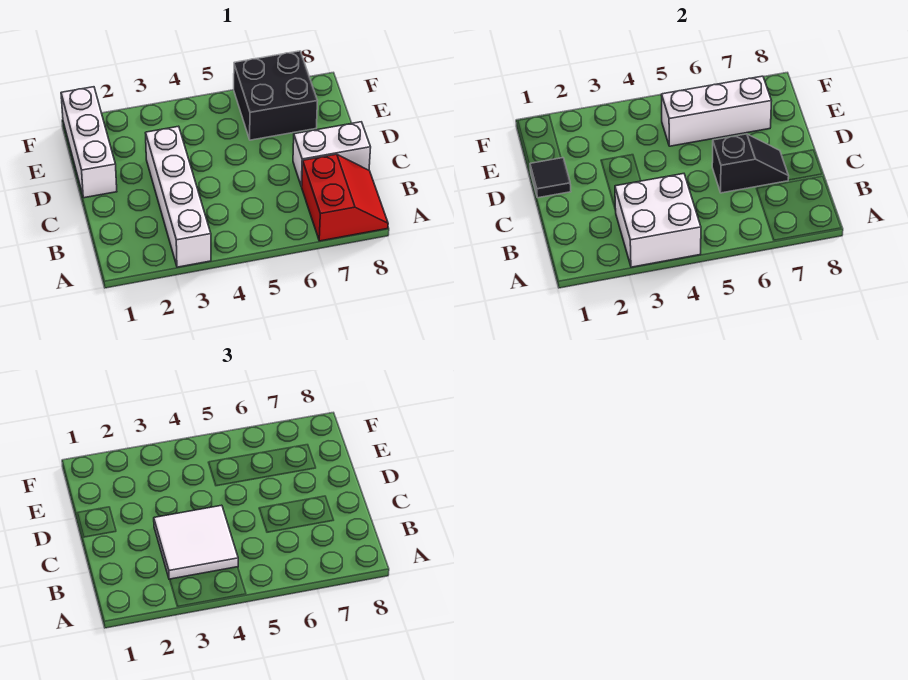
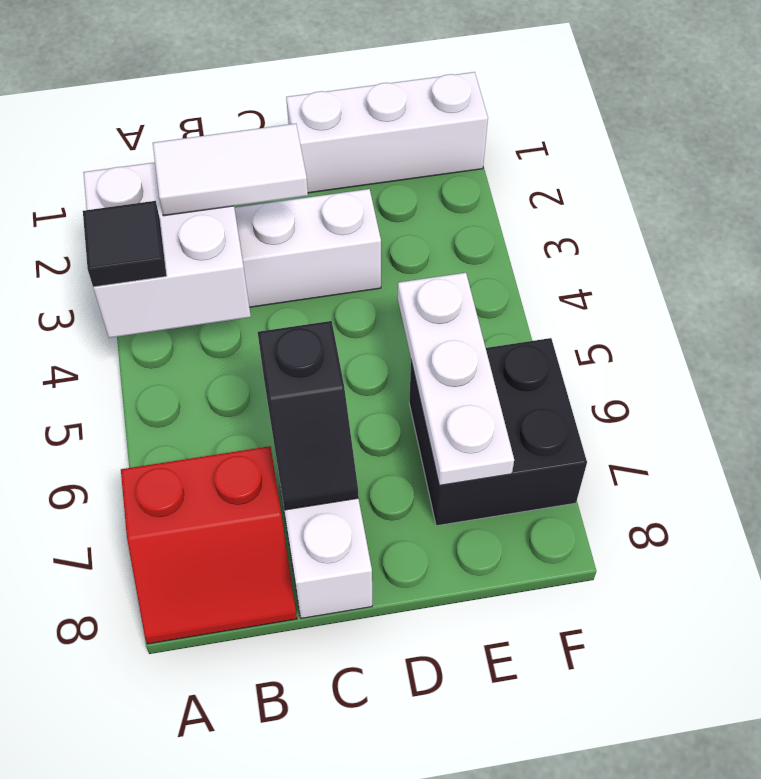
white tile B3:C4 level 3 -> white tile B3:C3 level 3
black tile D1 level 2 -> black tile A4 level 3
white brick E5:E7 level 2 -> white plate E5:E7 level 2

